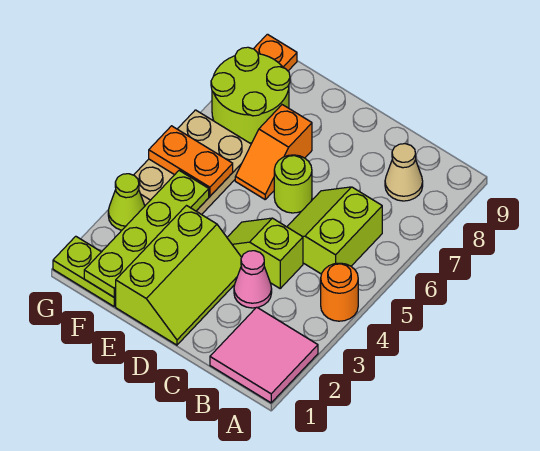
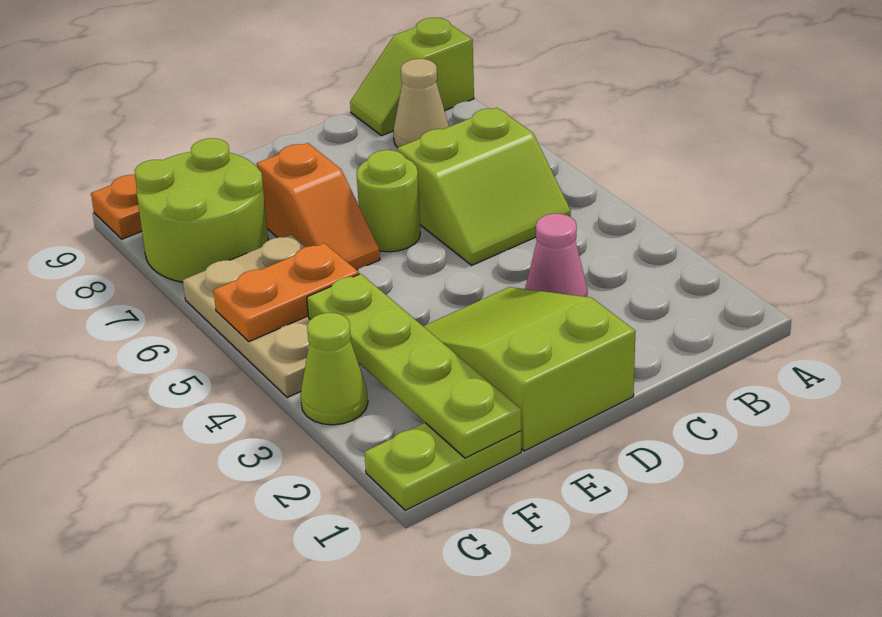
pink tile A1:B2 level 1 -> none
orange round brick A4 level 1 -> none
lime slope B5:C6 level 1 top B -> lime slope B5:C6 level 1 top 6
lime slope C4:D4 level 1 top C -> lime slope A9:B9 level 1 top A
lime slope D1:E3 level 1 top E -> lime slope D1:E3 level 1 top 1

